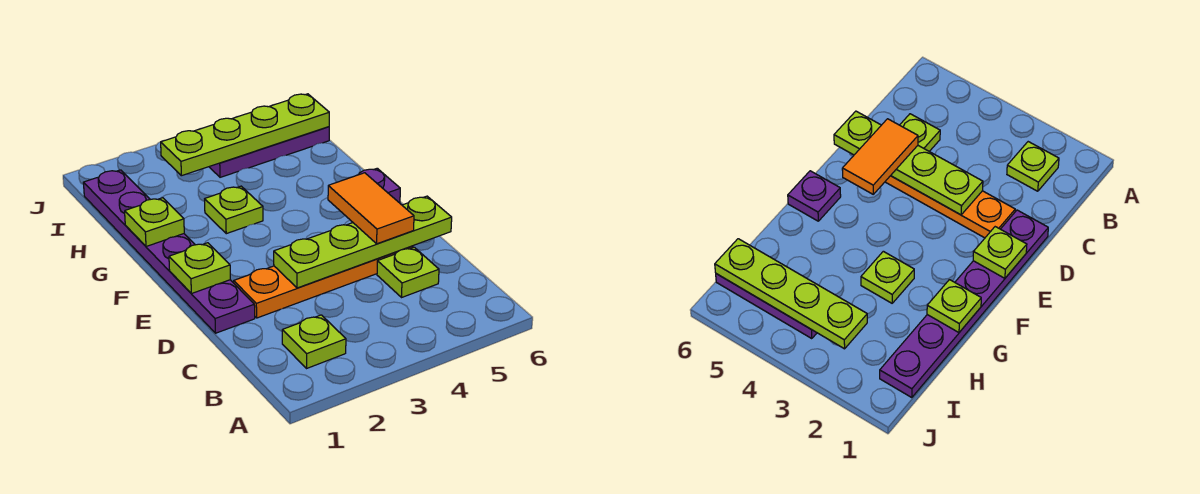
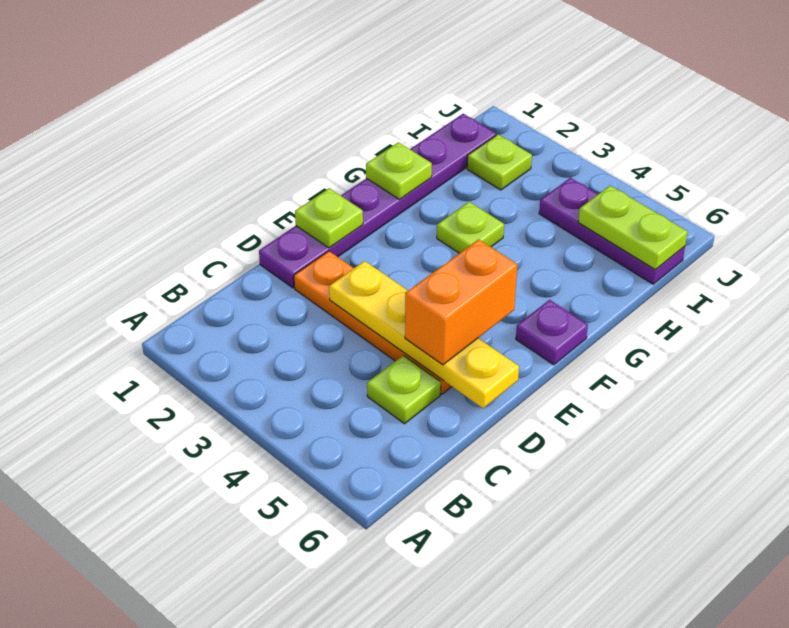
lime plate B2 level 1 -> lime plate I2 level 1
lime plate D3:D6 level 2 -> yellow plate D3:D6 level 2
orange tile D5:E5 level 3 -> orange brick D5:E5 level 3
lime plate I3:I6 level 2 -> lime plate I5:I6 level 2

